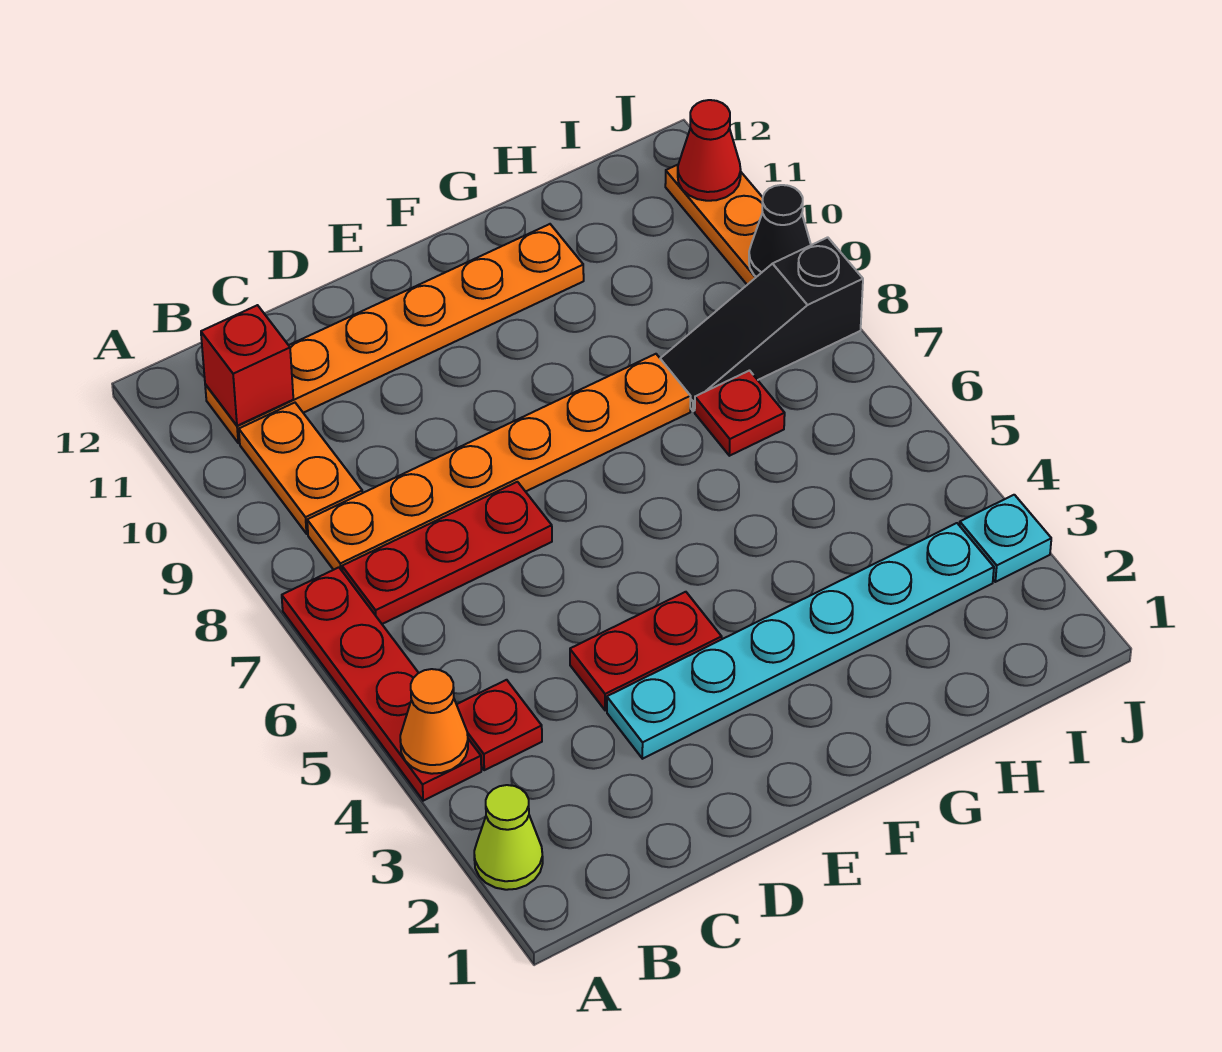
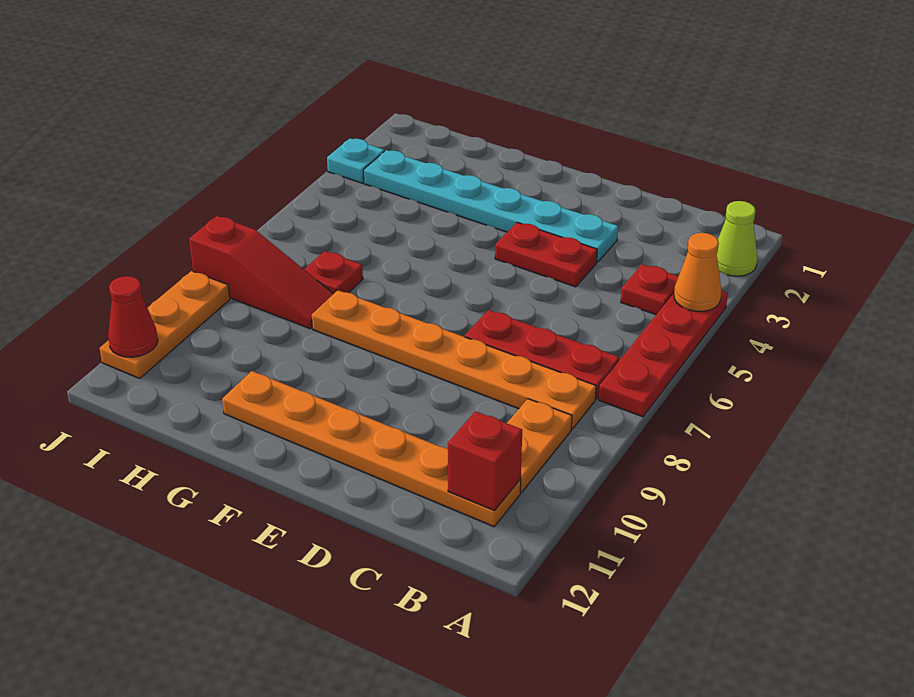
black slope H8:J8 level 1 top J -> red slope H8:J8 level 1 top J
black cone J9 level 2 -> none

